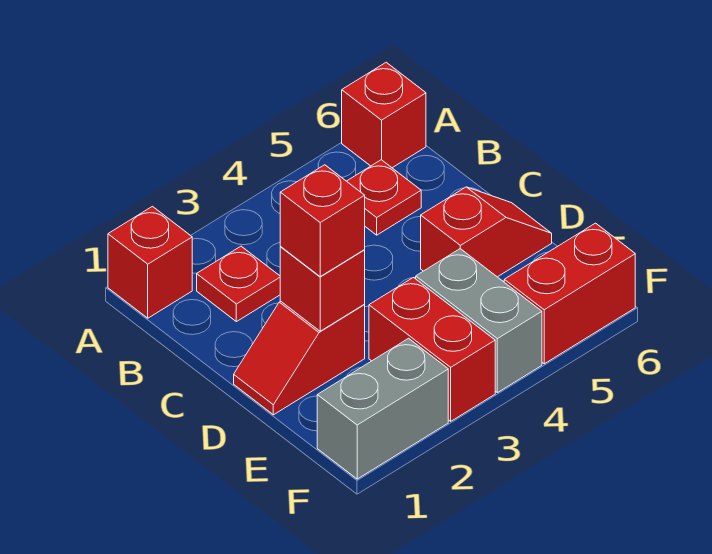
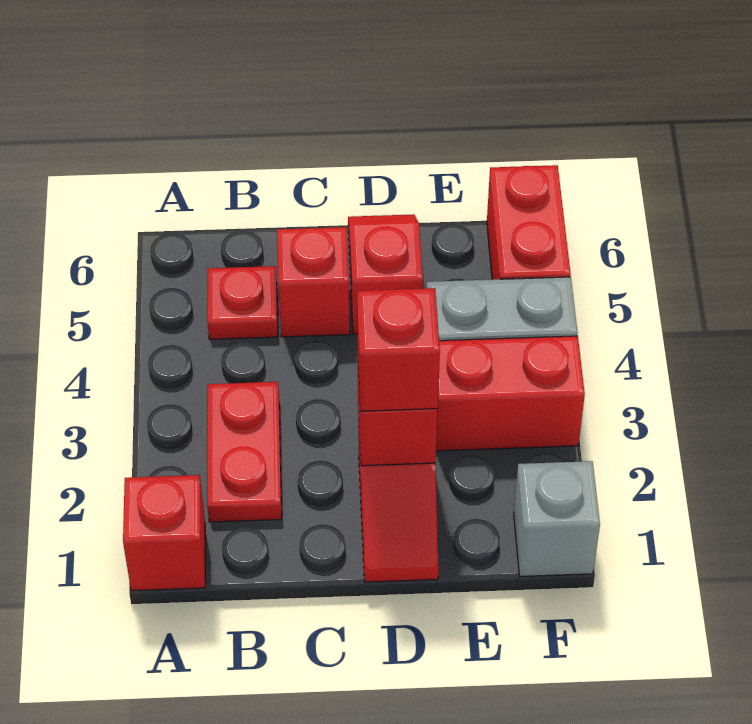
red brick A6 level 1 -> red brick C5 level 1
red plate B2 level 1 -> red plate B2:B3 level 1
grey brick F1:F2 level 1 -> grey brick F1 level 1

